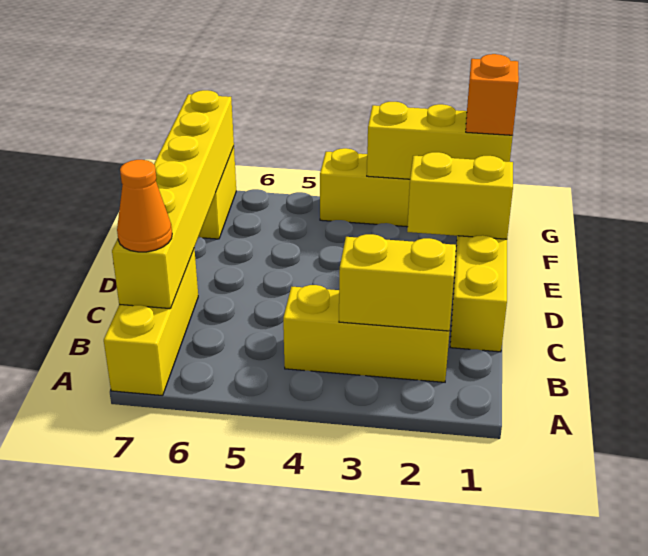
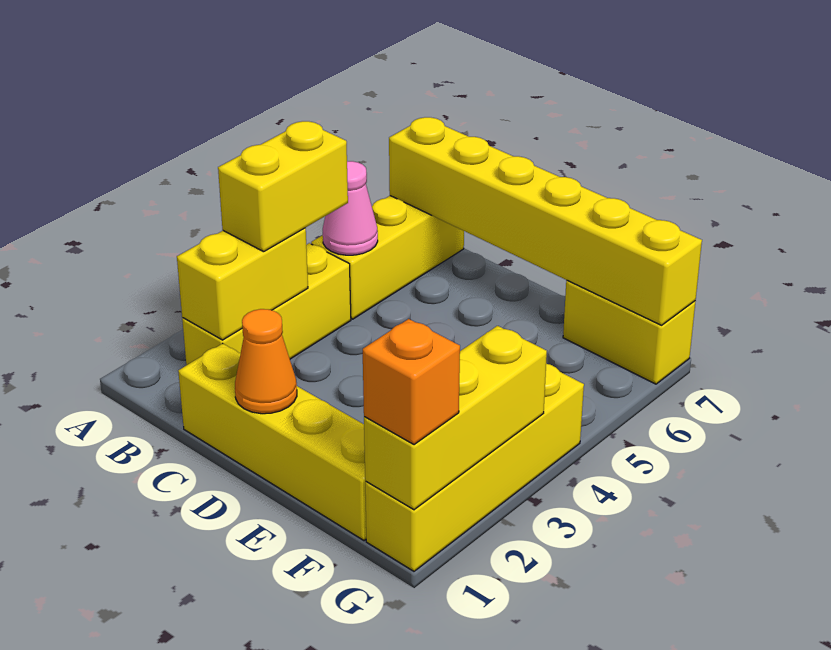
yellow brick A7:C7 level 1 -> yellow brick B5:B7 level 1
none -> pink cone B5 level 2
orange cone B7 level 3 -> orange cone D1 level 2
yellow brick E1:E2 level 2 -> yellow brick B3:B4 level 3

